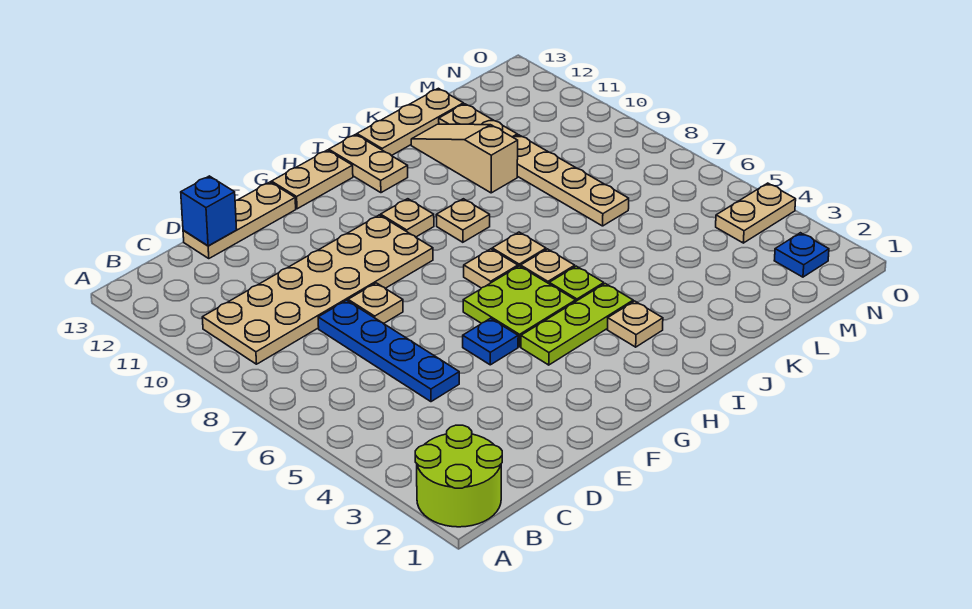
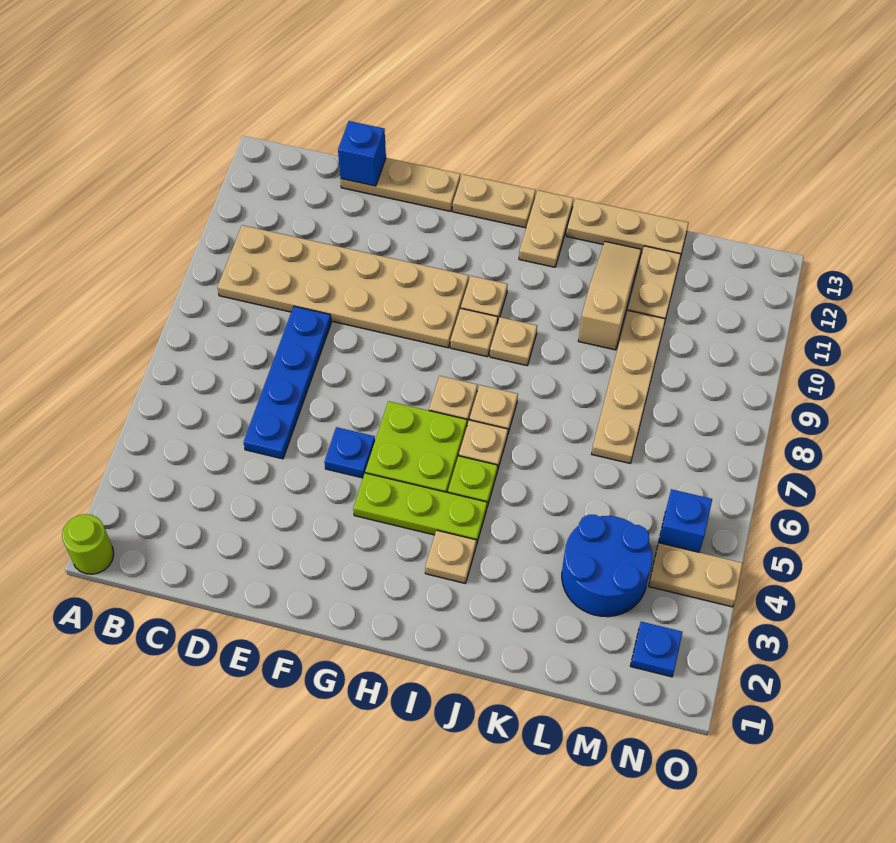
lime round brick A1:B2 level 1 -> lime round brick A1 level 1
tan plate E8 level 1 -> tan plate H9 level 1
none -> blue round brick L3:M4 level 1
none -> blue brick N5 level 1

